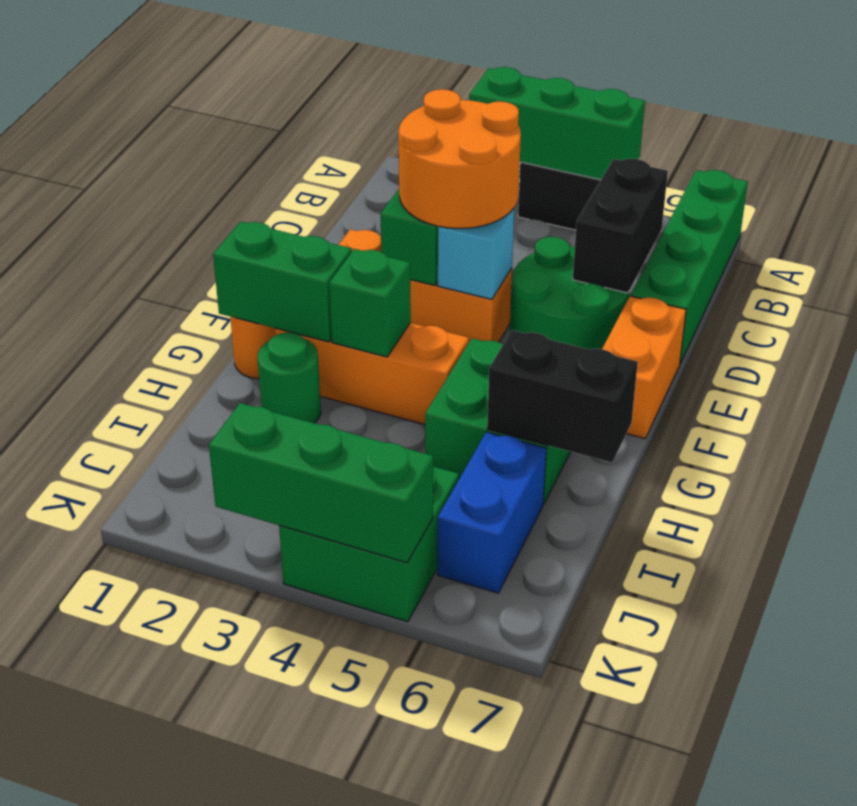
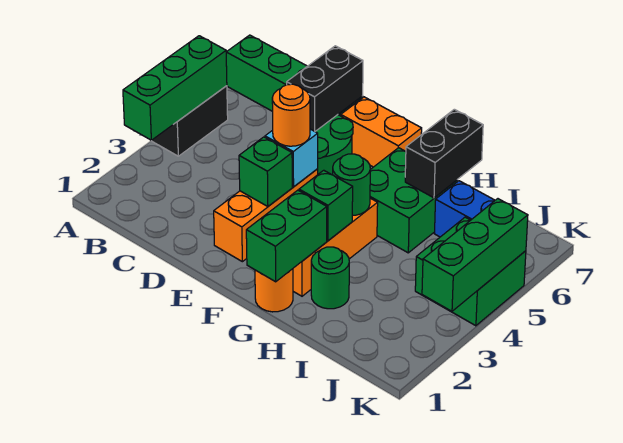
black brick C6:D6 level 2 -> black brick D6:D7 level 2
orange round brick D3:E4 level 3 -> orange round brick E4 level 3
none -> green round brick G4 level 2

